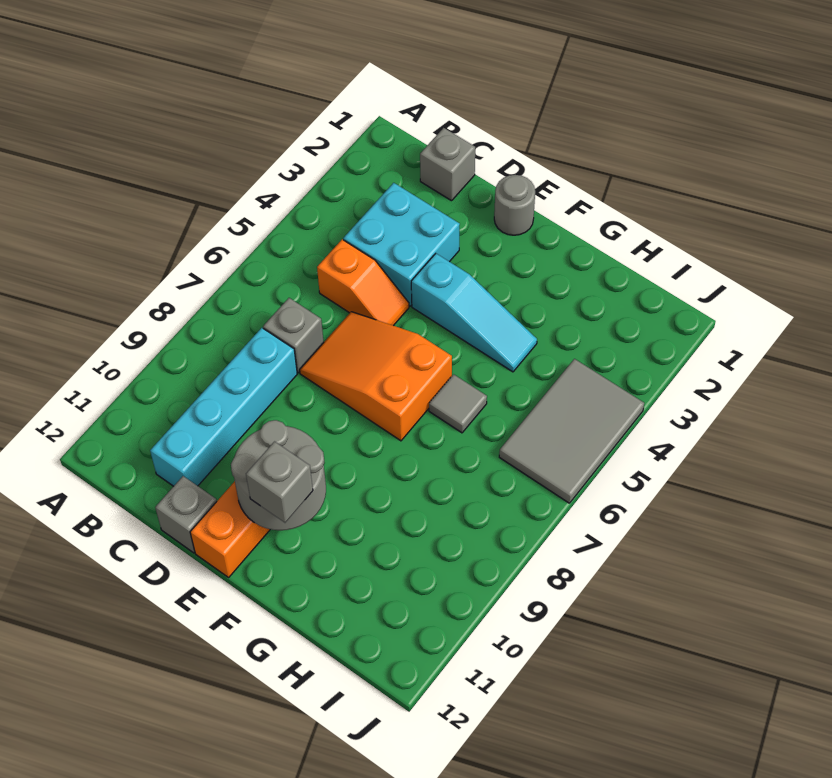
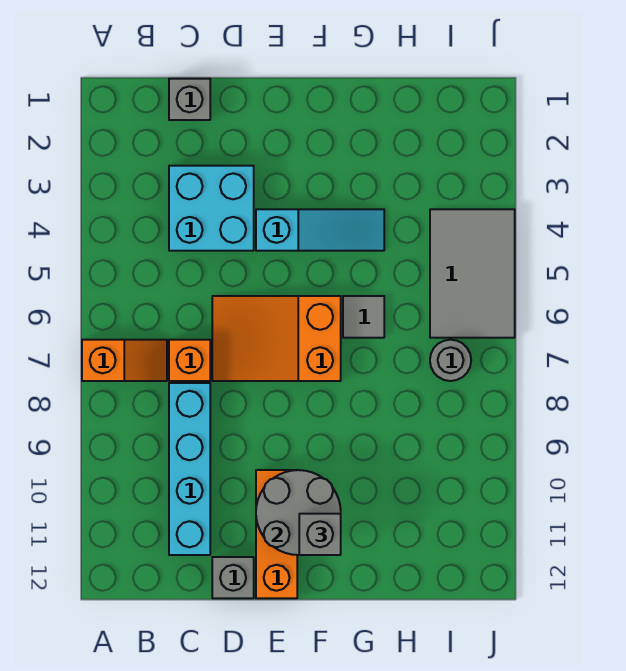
orange slope C5:D5 level 1 top C -> orange slope A7:B7 level 1 top A
grey brick C7 level 1 -> orange brick C7 level 1
grey round brick E1 level 1 -> grey round brick I7 level 1

